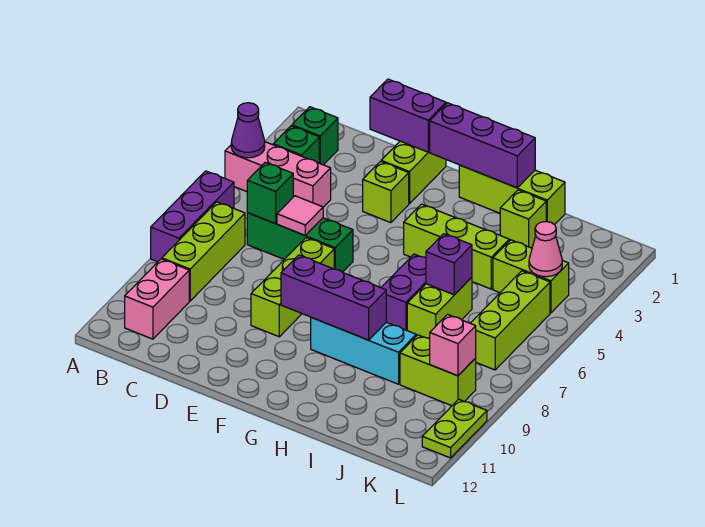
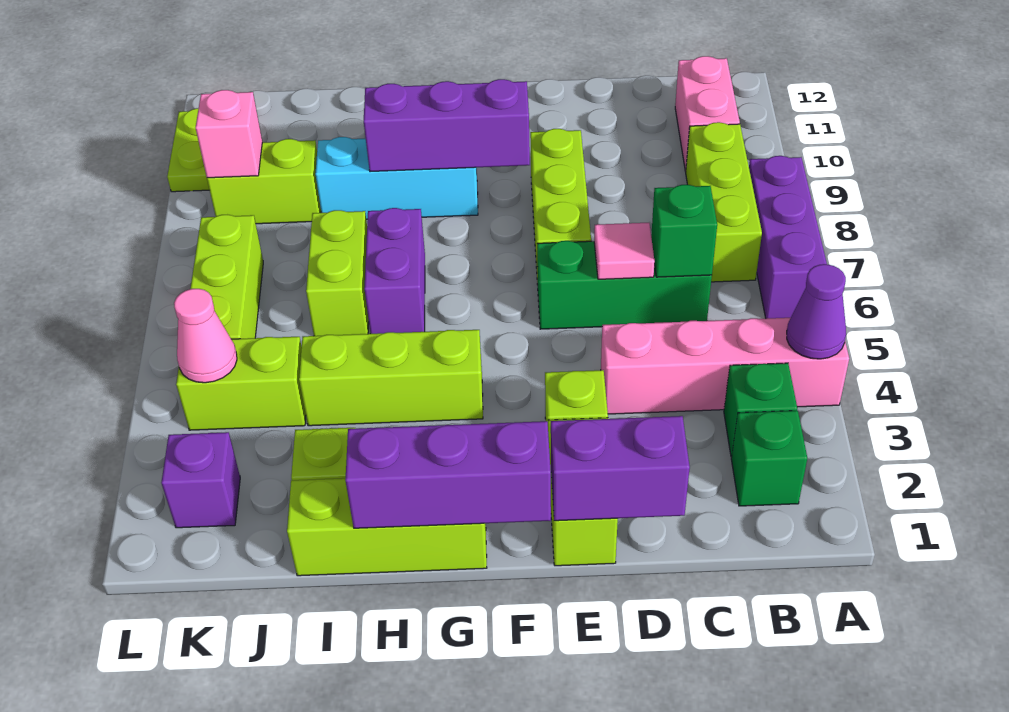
pink brick A4:C4 level 1 -> pink brick A4:D4 level 1
purple brick I6 level 2 -> purple brick K2 level 1

